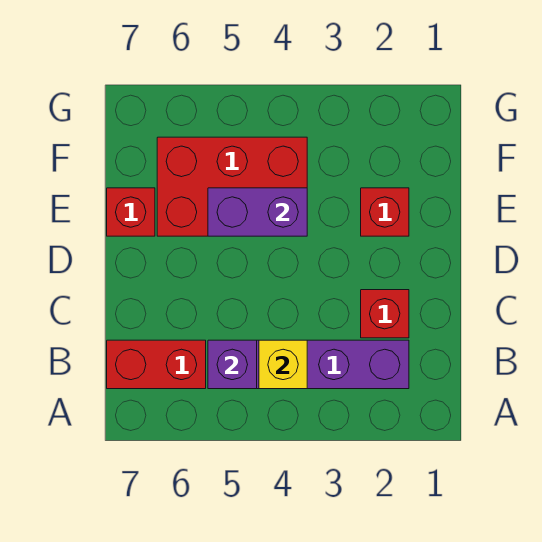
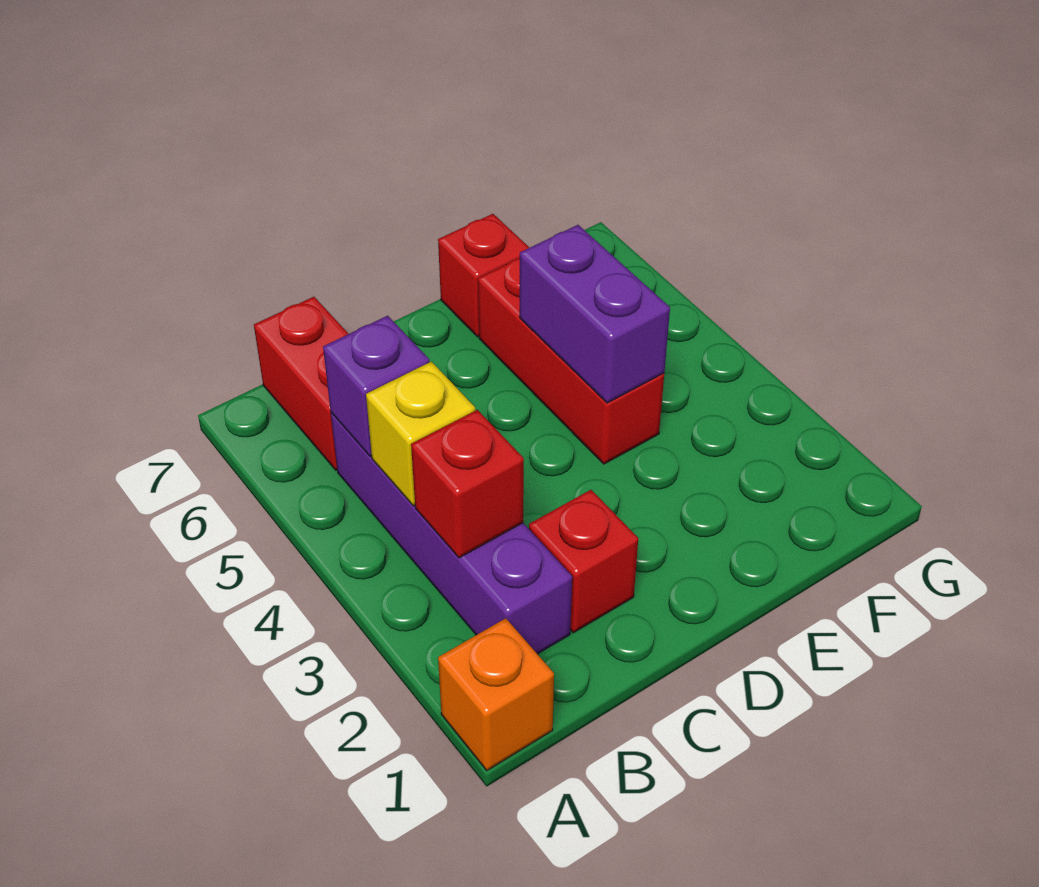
none -> orange brick A1 level 1
red brick E2 level 1 -> red brick B3 level 2
red brick E4:F6 level 1 -> red brick E4:E6 level 1

